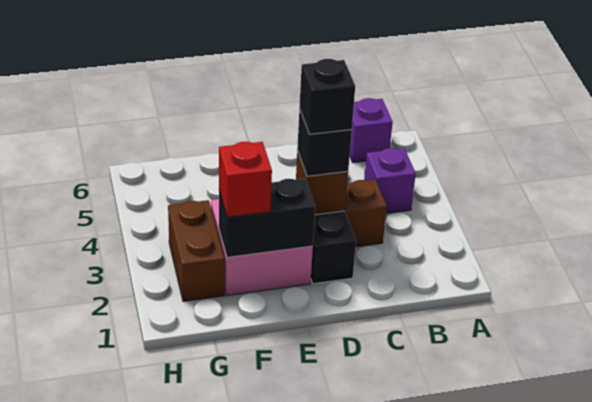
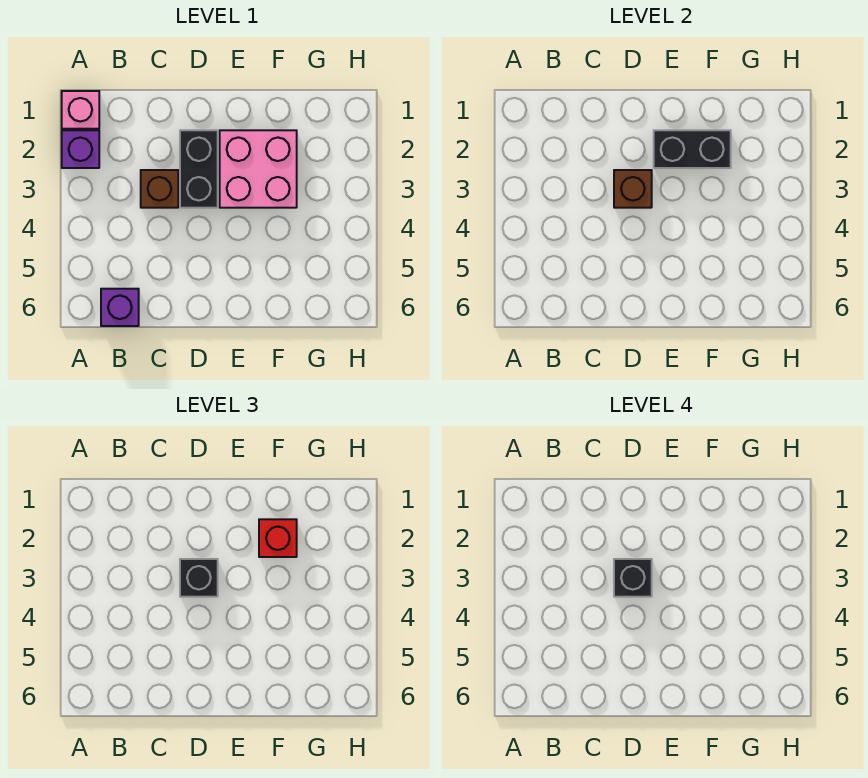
none -> pink brick A1 level 1
purple brick B4 level 1 -> purple brick A2 level 1
brown brick G2:G3 level 1 -> none

